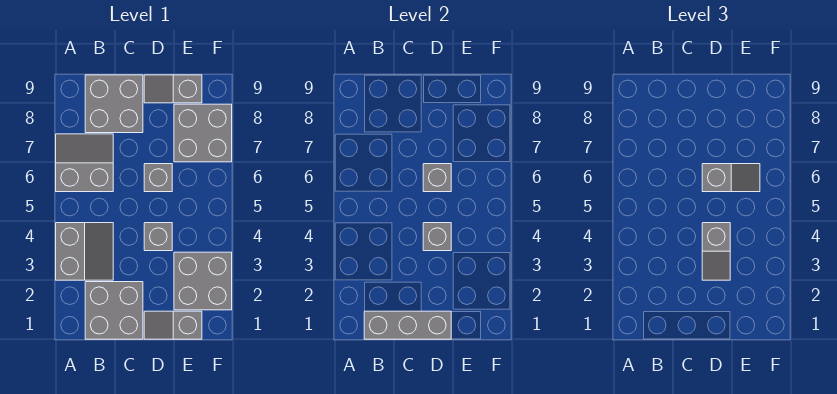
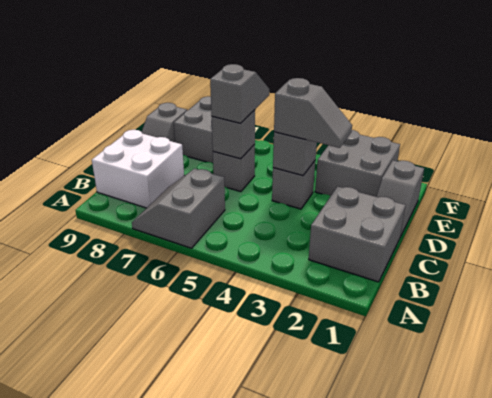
grey slope A3:B4 level 1 top A -> none
grey brick B1:D1 level 2 -> none
grey brick B8:C9 level 1 -> white brick B8:C9 level 1

